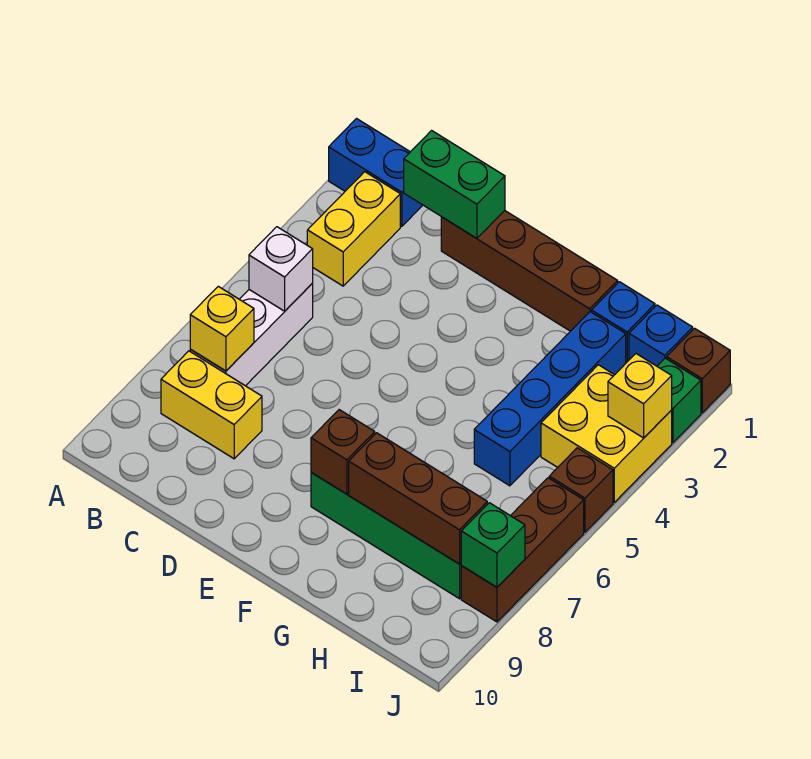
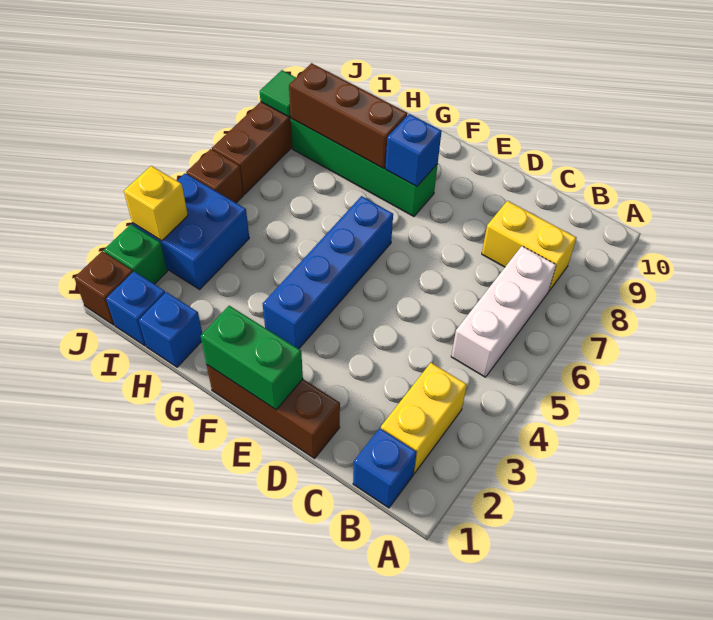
blue brick A1:B1 level 1 -> blue brick B1 level 1
white brick B5 level 2 -> none
yellow brick B7 level 2 -> none
green brick C1:D1 level 2 -> green brick E1:F1 level 2
brown brick D1:G1 level 1 -> brown brick D1:F1 level 1
brown brick F8 level 2 -> blue brick F8 level 2
blue brick H2:H5 level 1 -> blue brick F3:F6 level 1
yellow brick I3:J4 level 1 -> blue brick I3:J4 level 1
green brick J8 level 2 -> green tile J8 level 2

